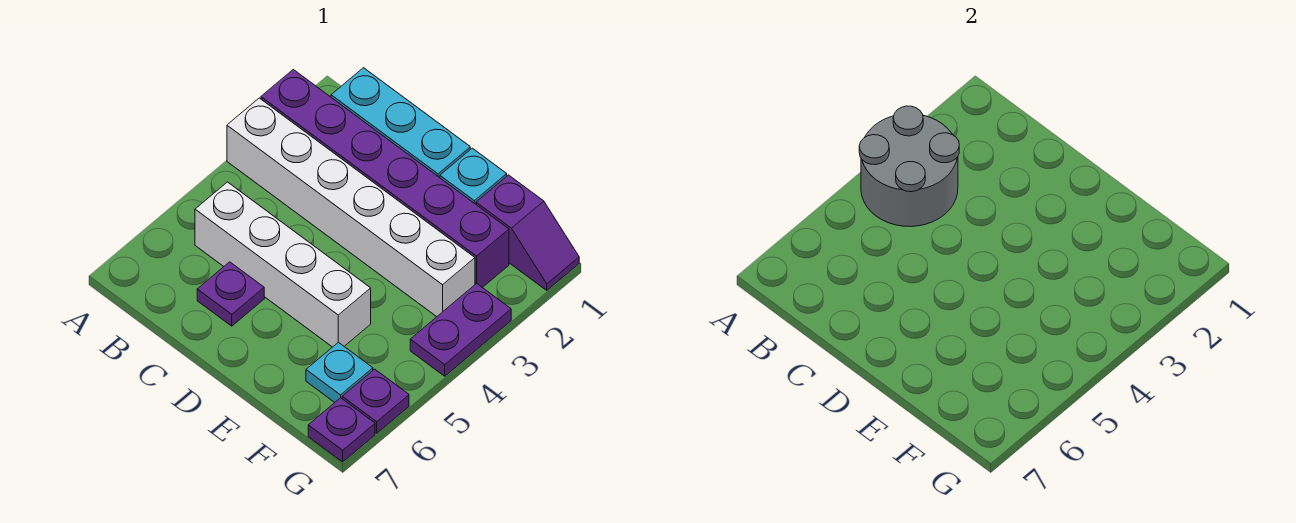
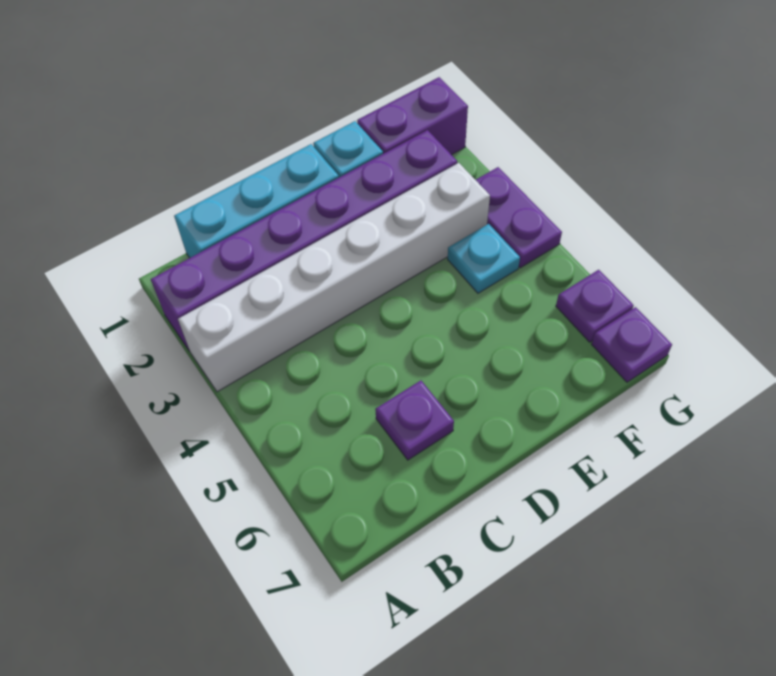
grey round brick A3:B4 level 2 -> none
white brick B5:E5 level 1 -> none
purple slope F1:G1 level 1 top F -> purple brick F1:G1 level 1
cyan plate F6 level 1 -> cyan plate F4 level 1

